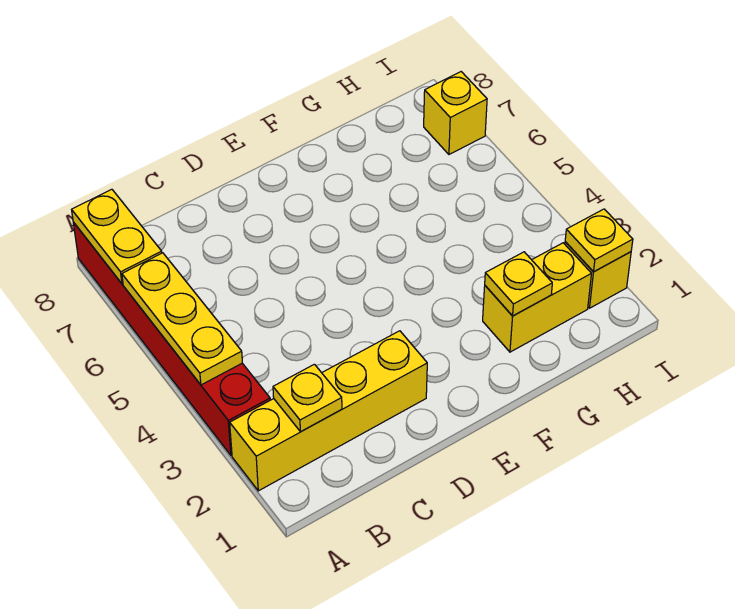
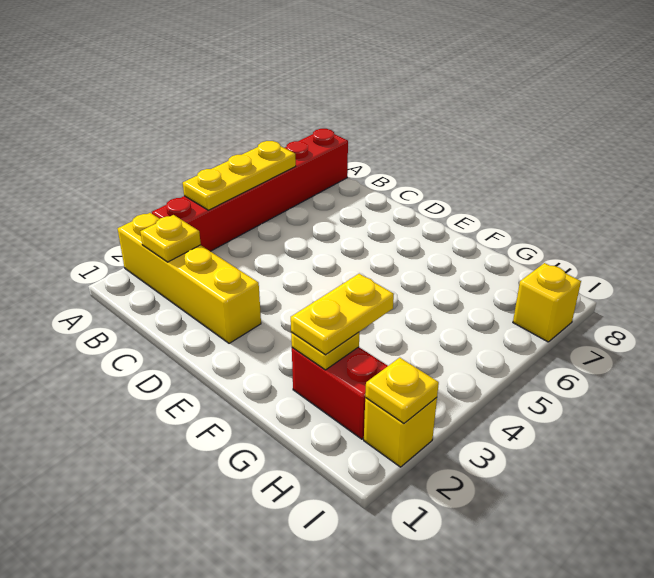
yellow plate A7:A8 level 2 -> yellow plate G2:G3 level 3
yellow brick G2:H2 level 1 -> red brick G2:H2 level 1

